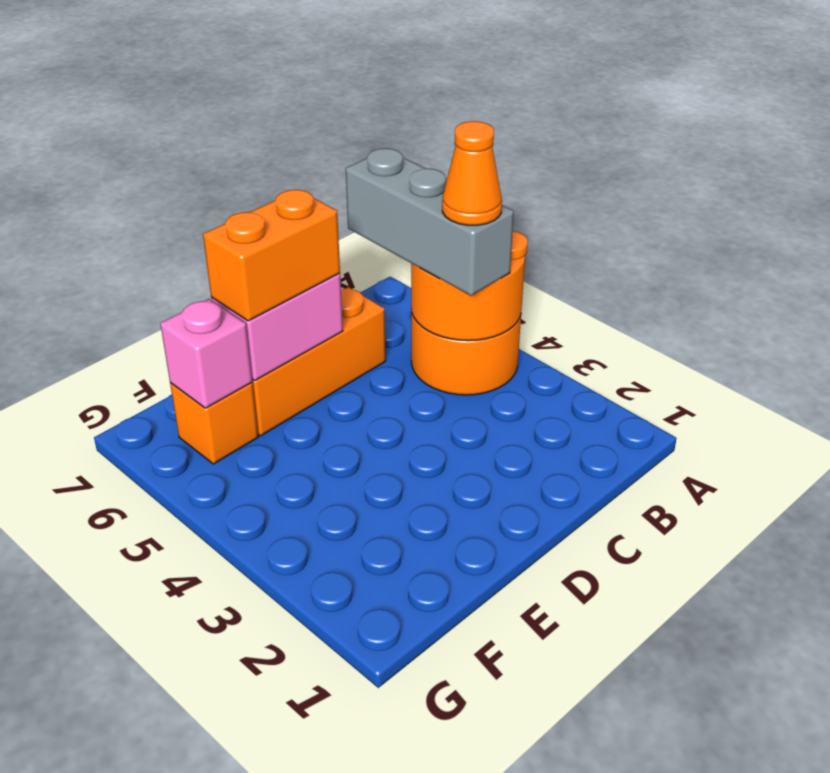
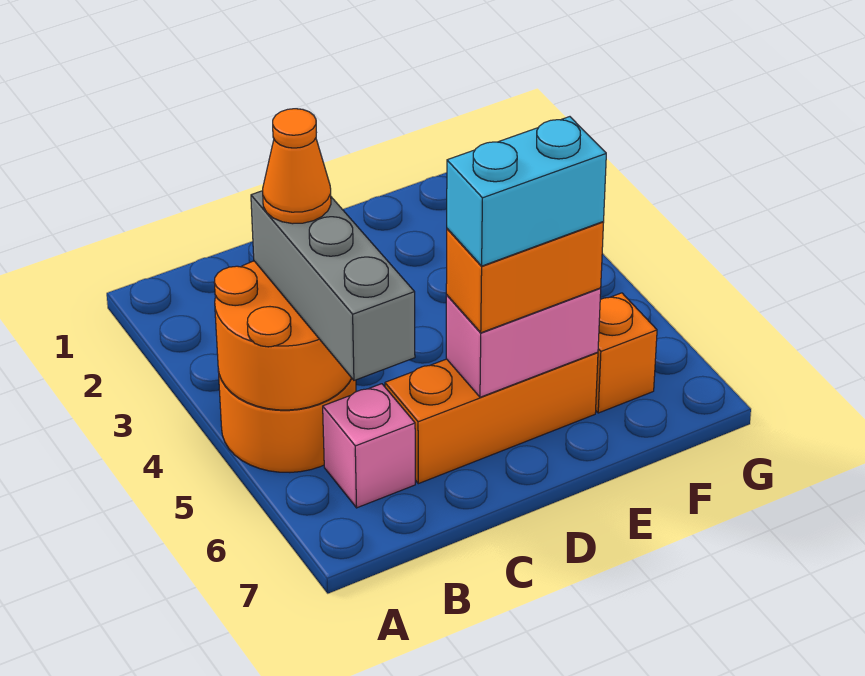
none -> cyan brick D6:E6 level 4
pink brick F6 level 2 -> pink brick B6 level 1

